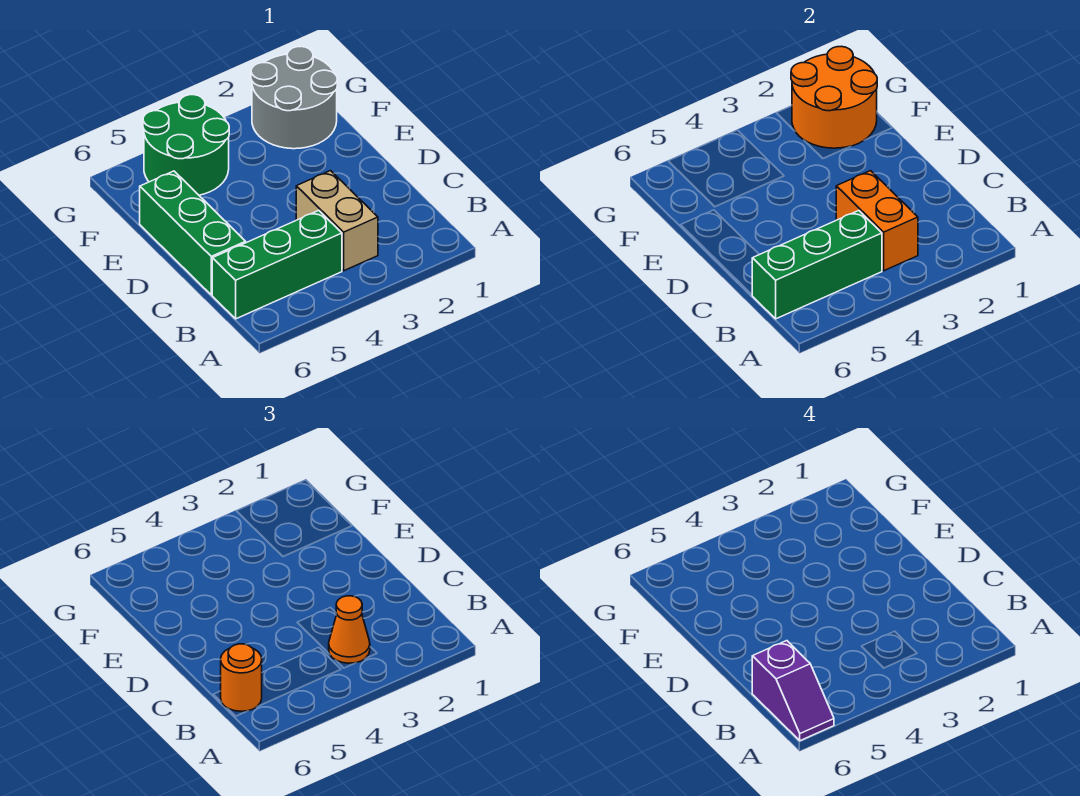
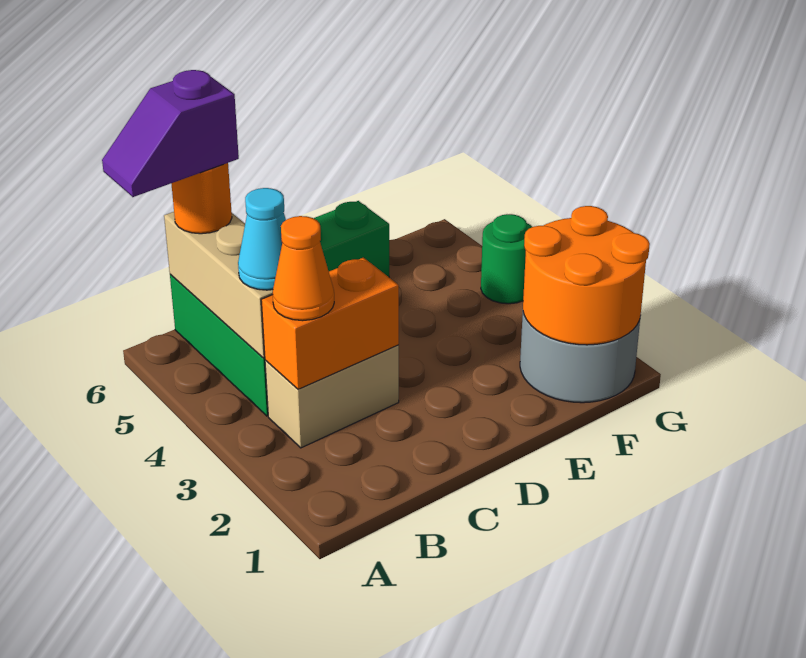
green brick B4:B6 level 2 -> tan brick B4:B6 level 2
none -> cyan cone B4 level 3
green round brick F4:G5 level 1 -> green round brick G4 level 1

